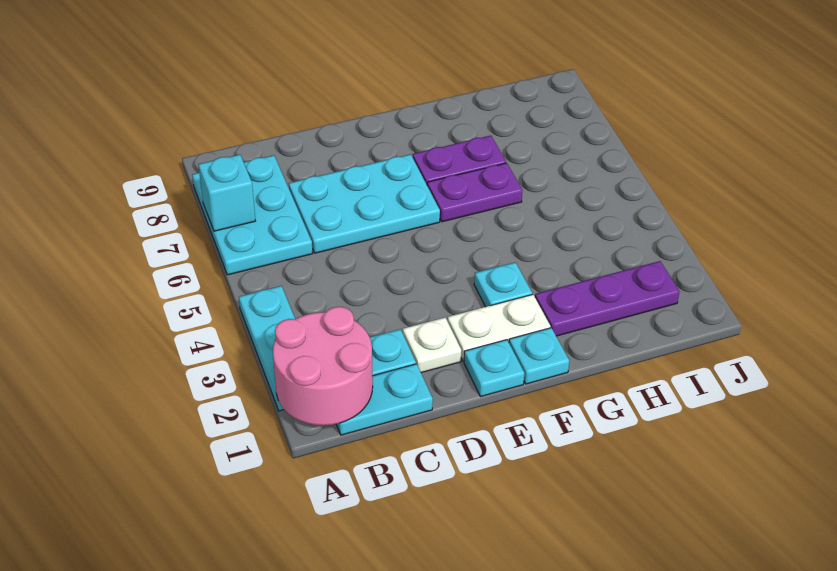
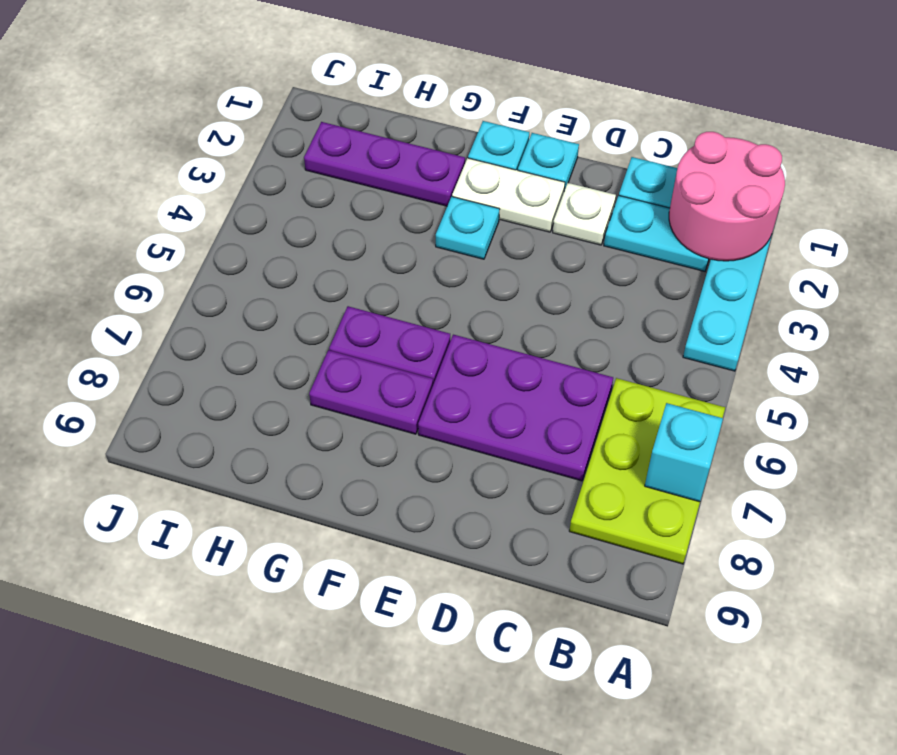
cyan plate A6:B8 level 1 -> lime plate A6:B8 level 1
cyan plate C6:E7 level 1 -> purple plate C6:E7 level 1

